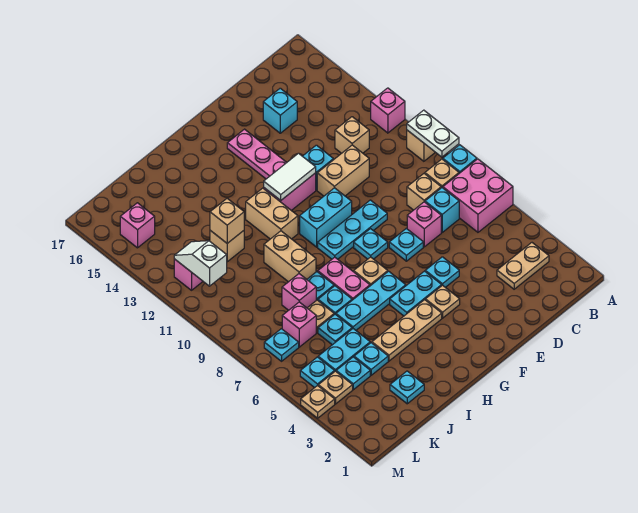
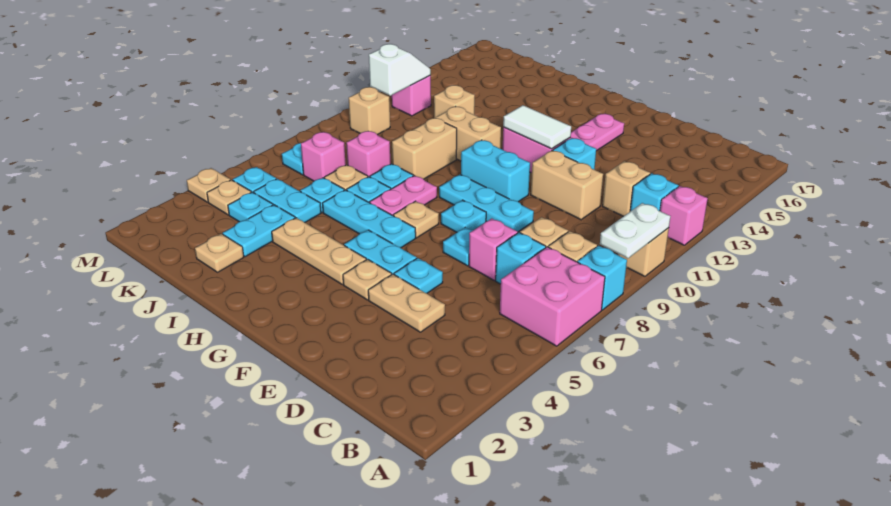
tan plate B3:C3 level 1 -> tan plate D4:E4 level 1
cyan brick D15 level 1 -> cyan brick B12 level 1
tan brick H11:H12 level 1 -> tan brick H11:I11 level 1
cyan plate J2 level 1 -> tan plate J2 level 1
cyan plate J4 level 1 -> cyan plate J3:J4 level 1
tan brick J12 level 2 -> tan brick L10 level 1
pink brick L15 level 1 -> none

